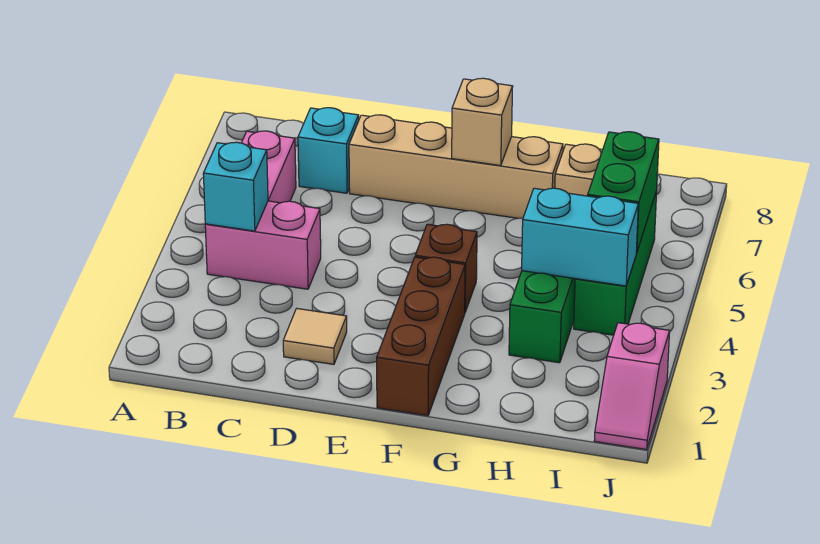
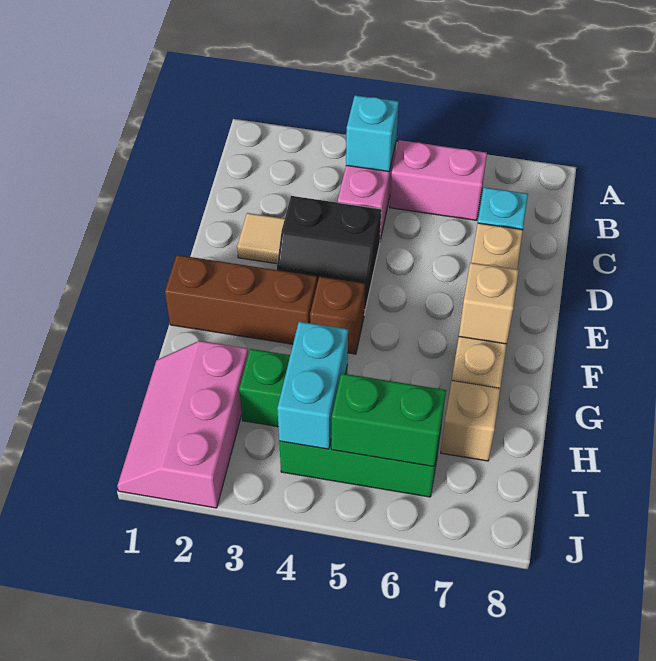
none -> black slope D3:E4 level 1 top D
pink slope J1:J2 level 1 top 2 -> pink slope H1:J2 level 1 top 2

